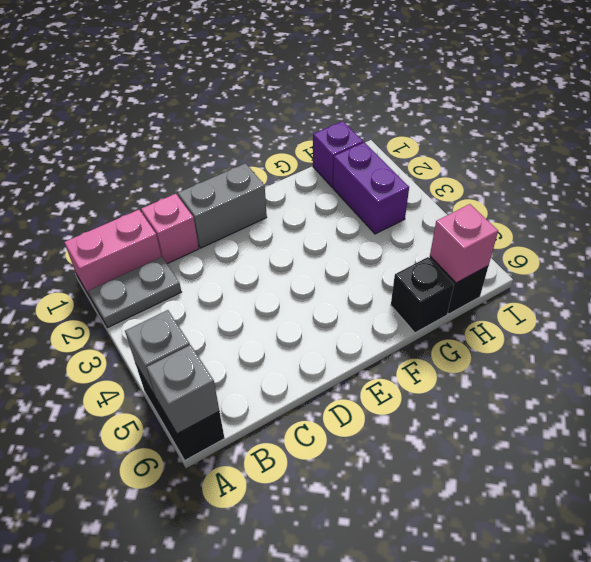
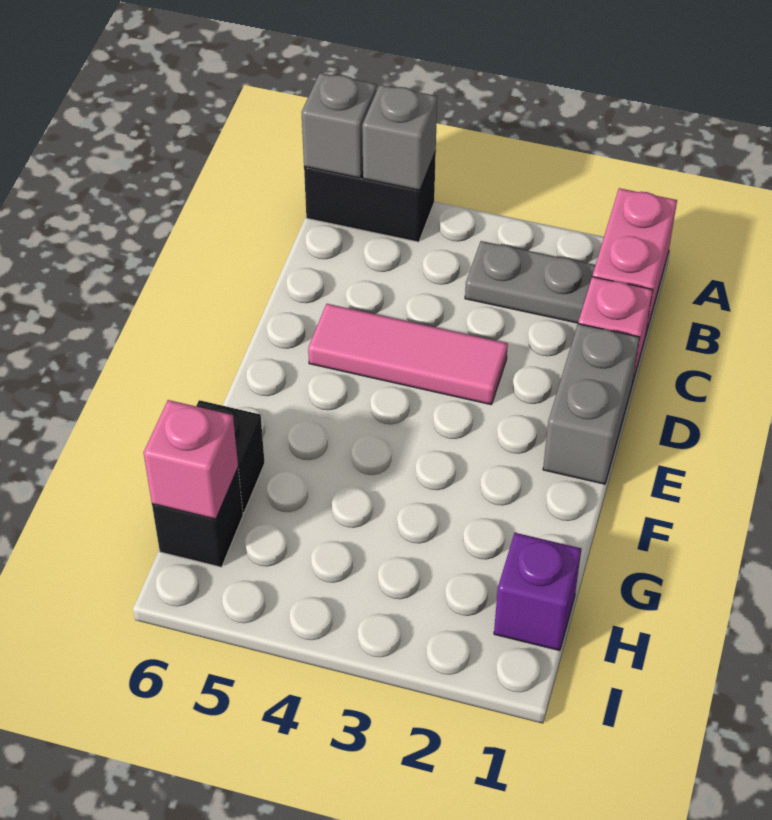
grey plate A2:B2 level 1 -> grey plate B2:B3 level 1
none -> pink tile D3:D5 level 1
purple brick H2:H3 level 1 -> none

